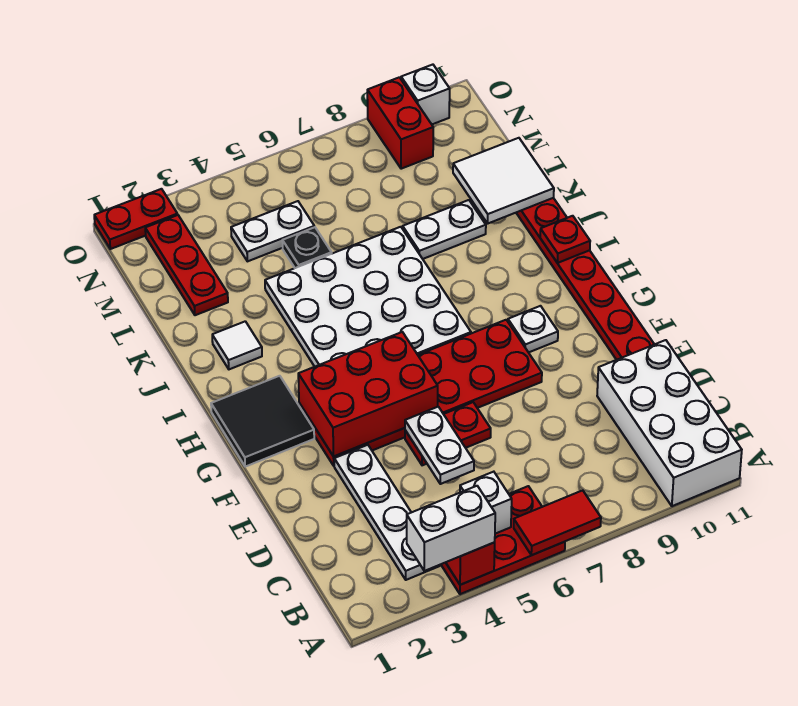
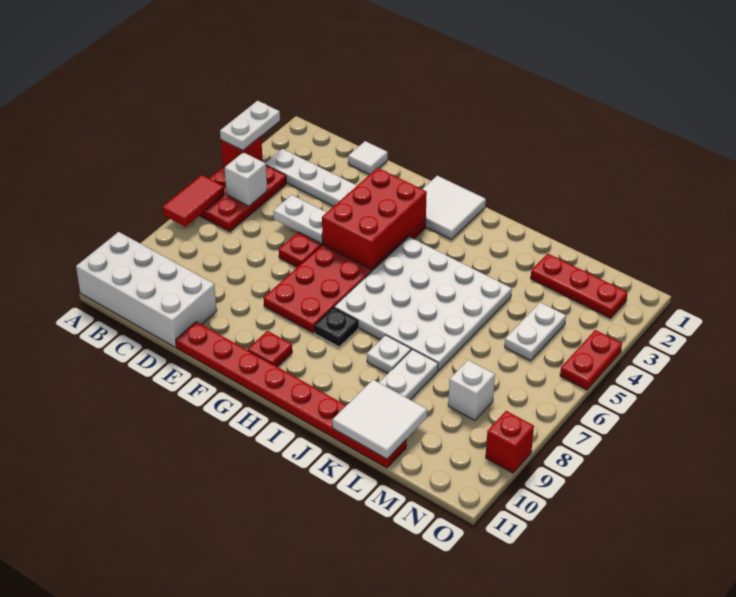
white brick A3:A4 level 3 -> white plate A3:A4 level 3
black tile G1:H2 level 1 -> white tile G1:H2 level 1
white plate G9 level 1 -> white plate J8 level 1
red plate I11 level 2 -> red plate G10 level 1
white tile J2 level 1 -> white tile D1 level 1
black plate L5 level 1 -> black plate H8 level 1
red brick N9:O9 level 1 -> red brick O9 level 1
red plate O1:O2 level 1 -> red plate O4:O5 level 1
white brick O10 level 1 -> white brick M8 level 1

